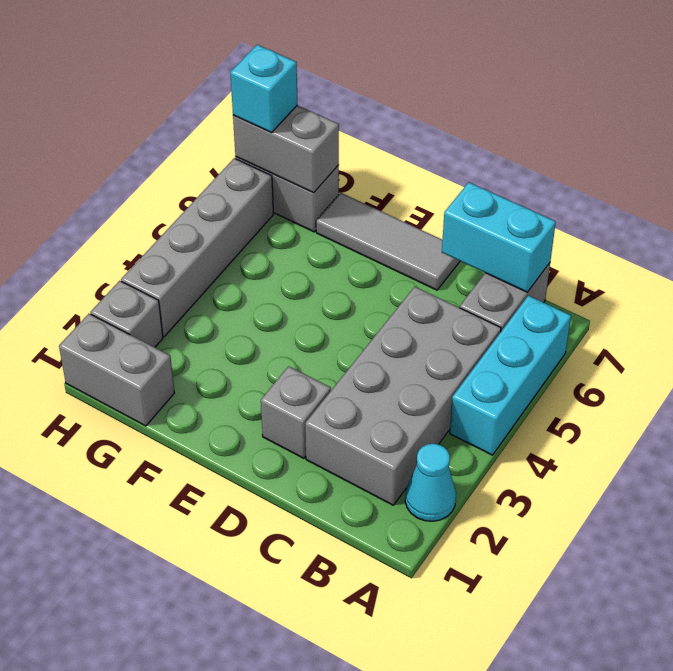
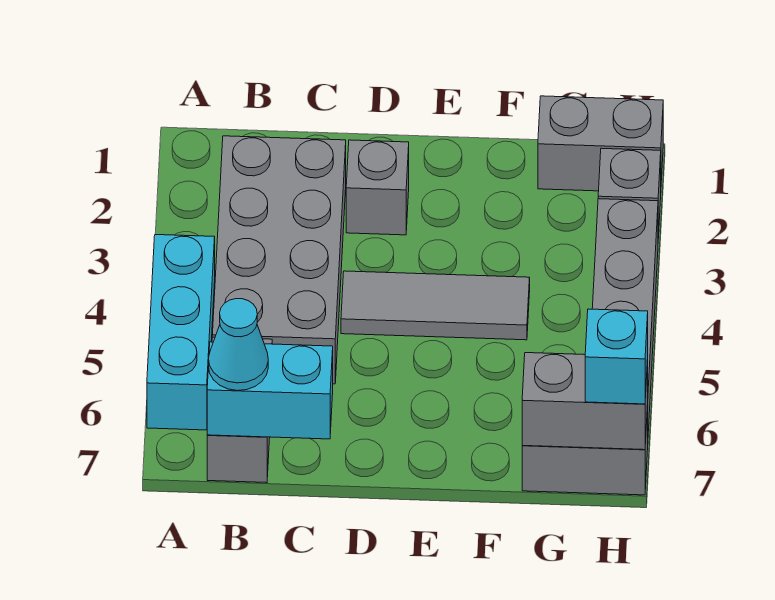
cyan cone A2 level 1 -> cyan cone B7 level 3
grey tile D7:F7 level 1 -> grey tile D4:F4 level 1

